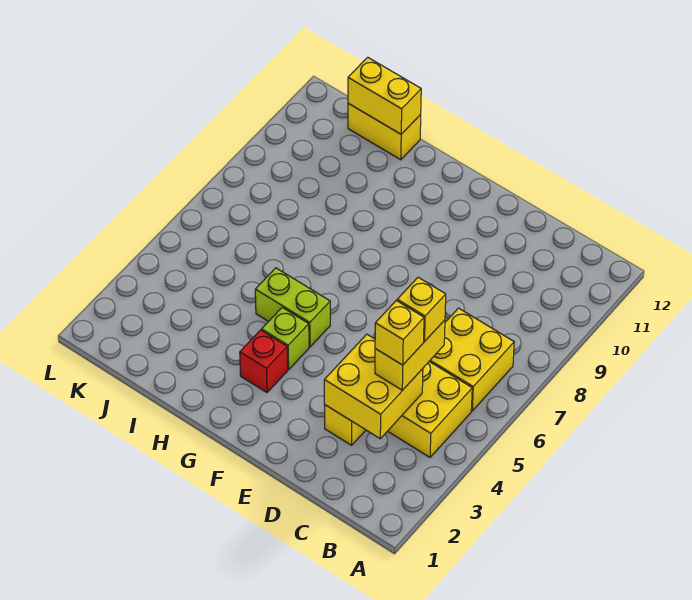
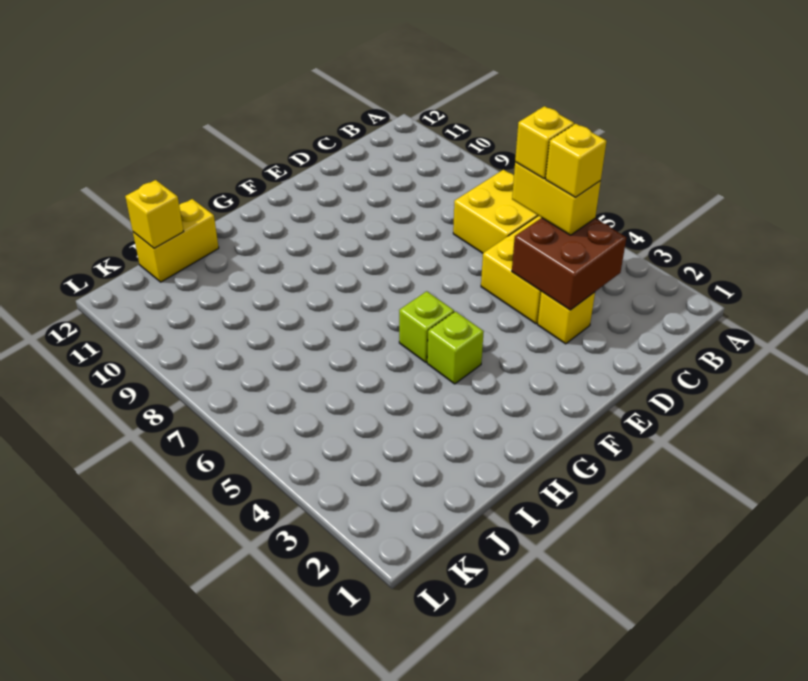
yellow brick C3:D4 level 2 -> brown brick C3:D4 level 2
red brick G3 level 1 -> none
lime brick G5:H5 level 1 -> lime brick G5 level 1
yellow brick I12:J12 level 2 -> yellow brick J12 level 2

